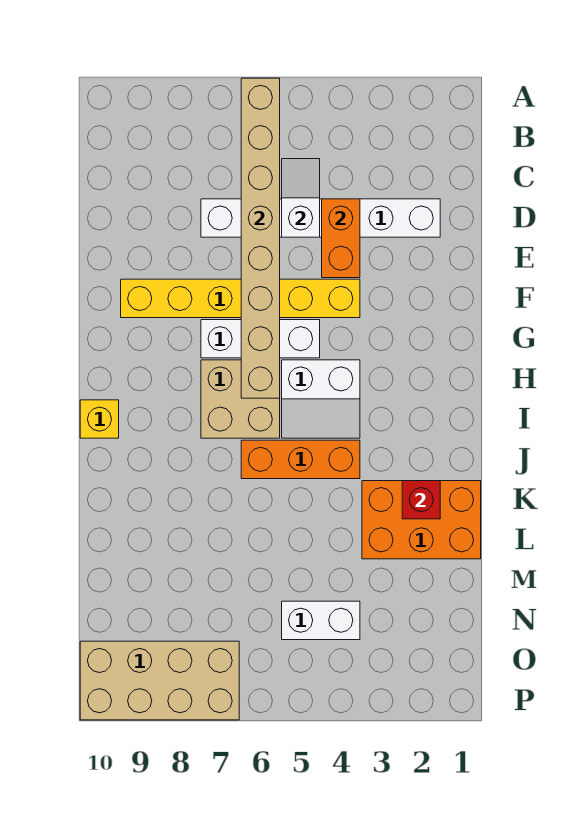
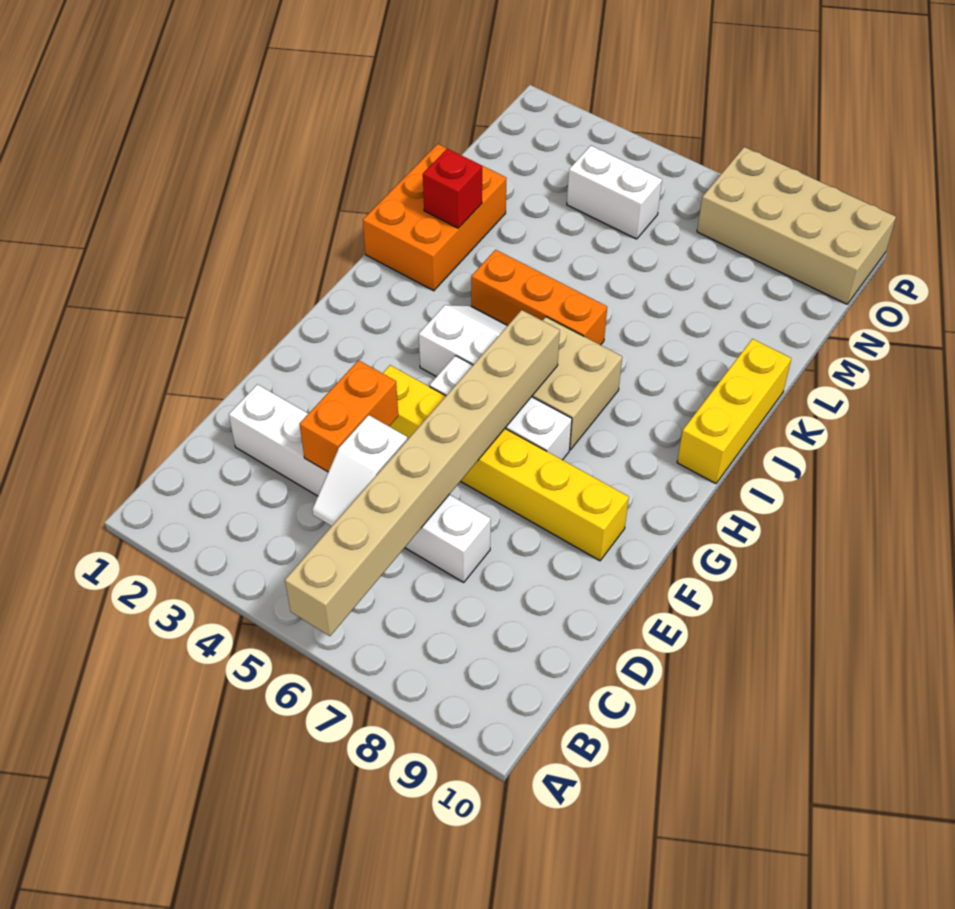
yellow brick I10 level 1 -> yellow brick I10:K10 level 1
orange brick K1:L3 level 1 -> orange brick J1:L2 level 1

